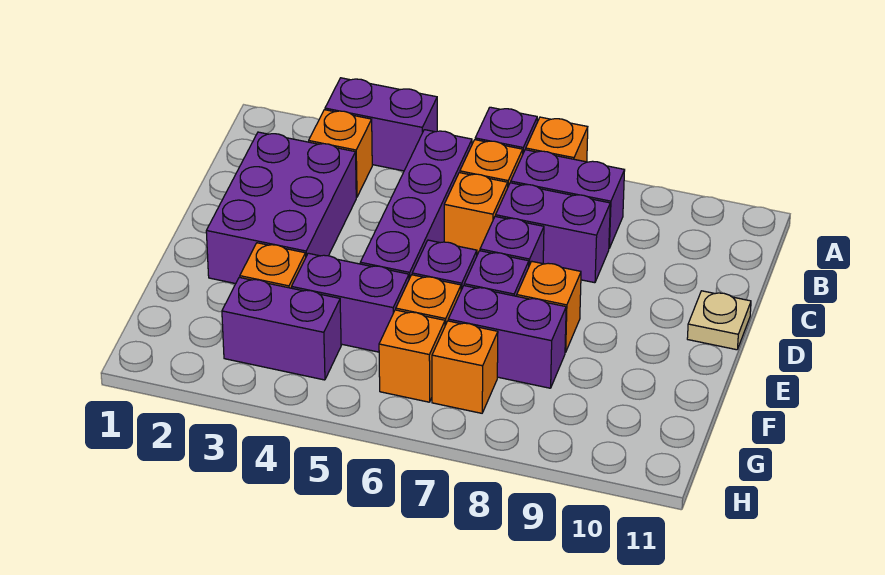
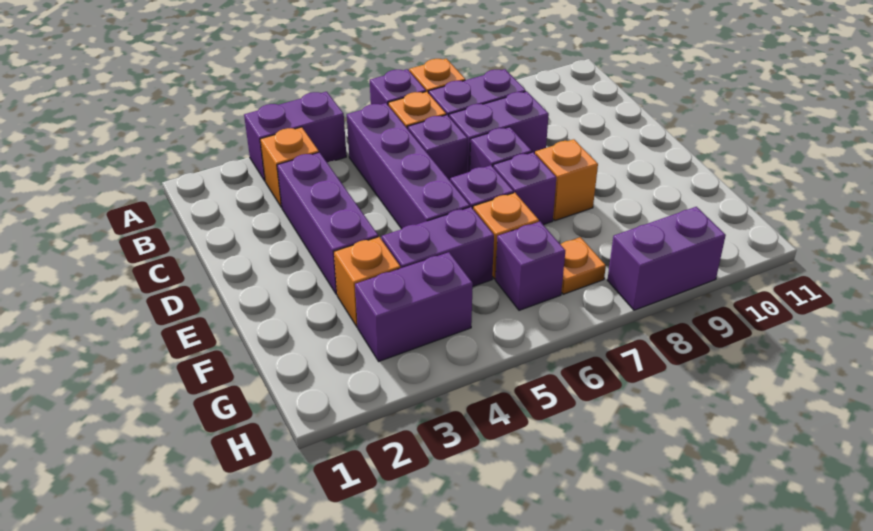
purple brick C2:E3 level 1 -> purple brick C3:E3 level 1
orange brick C6 level 1 -> purple brick C6 level 1
tan plate D11 level 1 -> none
purple brick F7:F8 level 1 -> purple brick H8:H9 level 1
orange brick G6 level 1 -> purple brick G6 level 1
orange brick G7 level 1 -> orange plate G7 level 1

